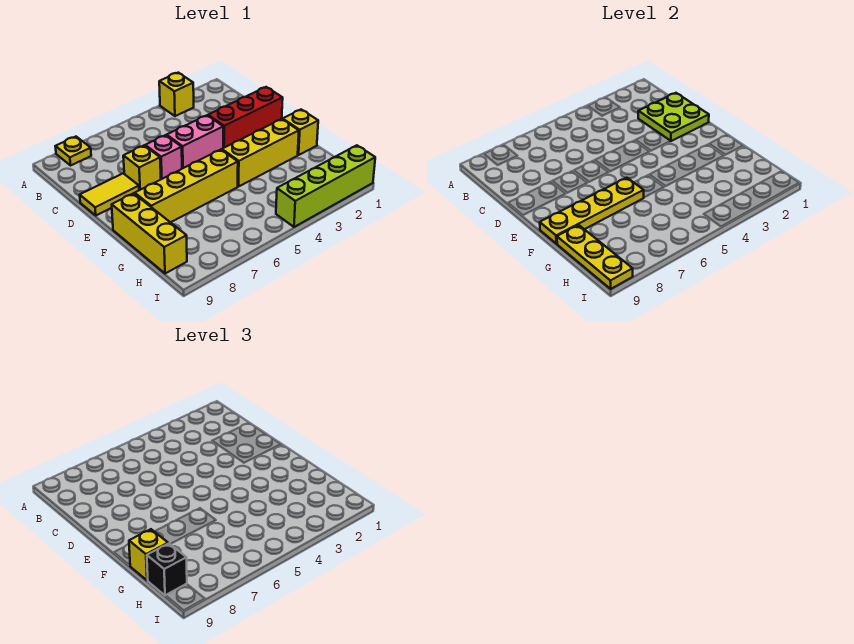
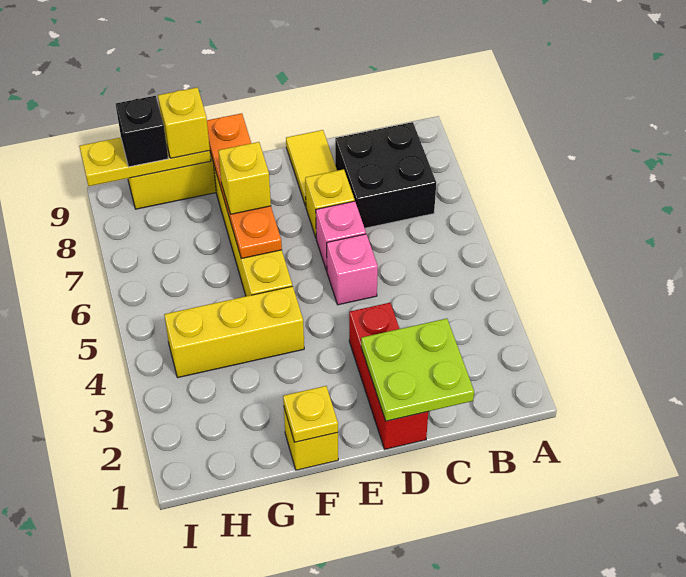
yellow brick A3 level 1 -> yellow brick F7 level 3
yellow plate A8 level 1 -> yellow plate F1 level 2
none -> black brick B7:C8 level 1
pink brick D4:D5 level 1 -> pink brick D5 level 1
yellow brick F2:F4 level 1 -> yellow brick F4:H4 level 1
yellow plate F6:F9 level 2 -> orange plate F6:F9 level 2
lime brick I1:I4 level 1 -> none

